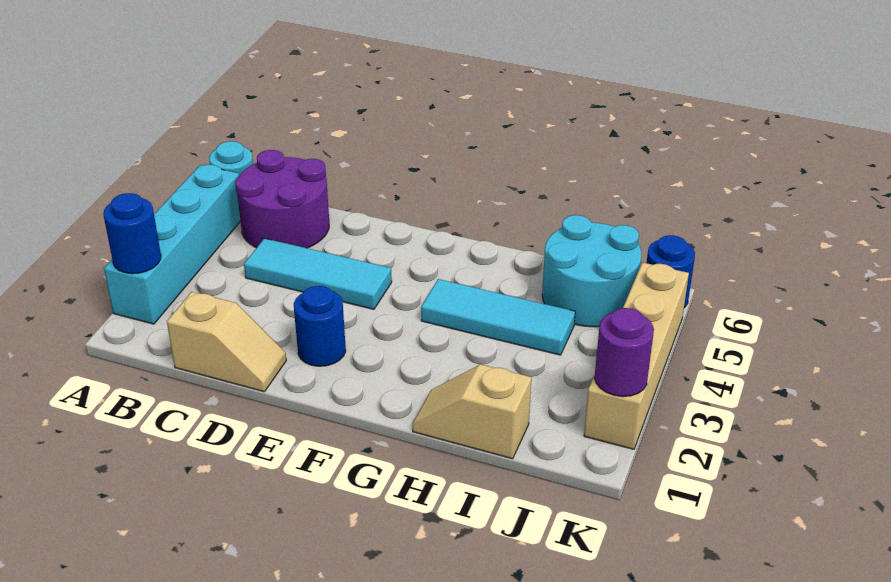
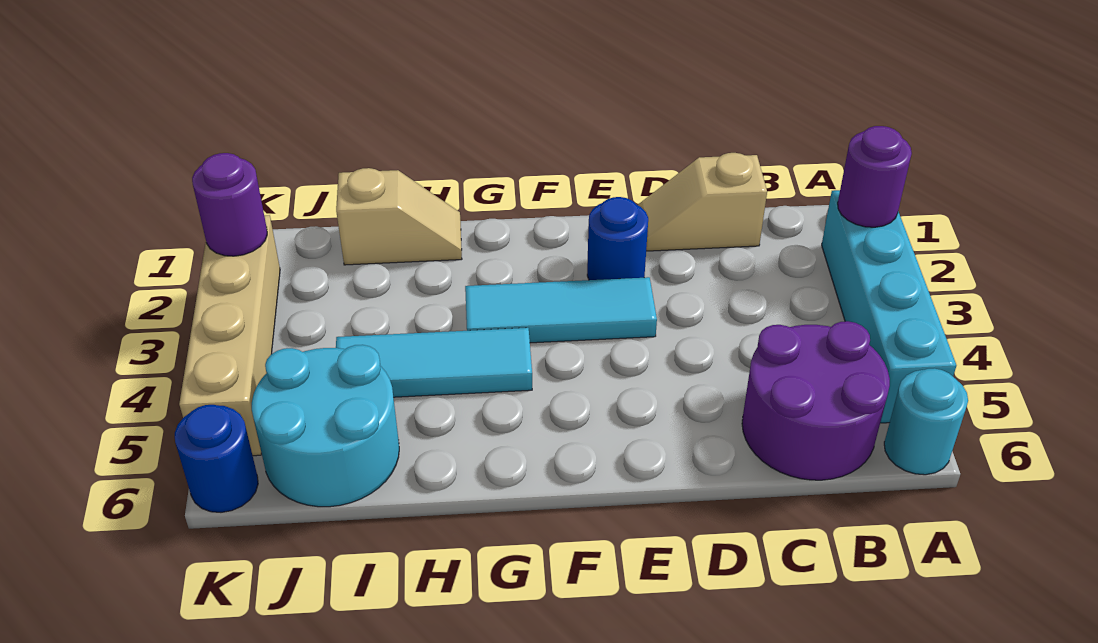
blue round brick A2 level 2 -> purple round brick A2 level 2
cyan tile C4:E4 level 1 -> cyan tile E3:G3 level 1

